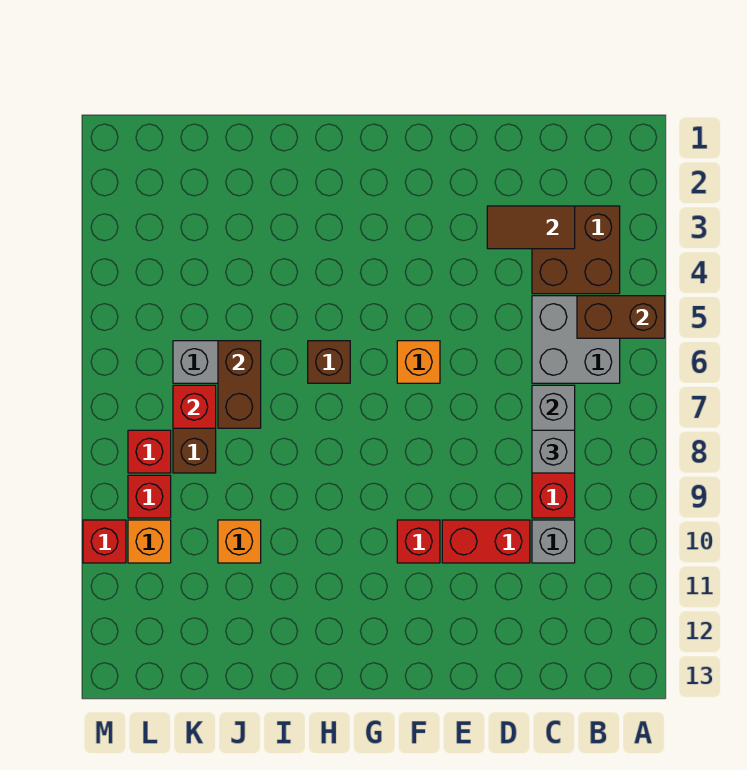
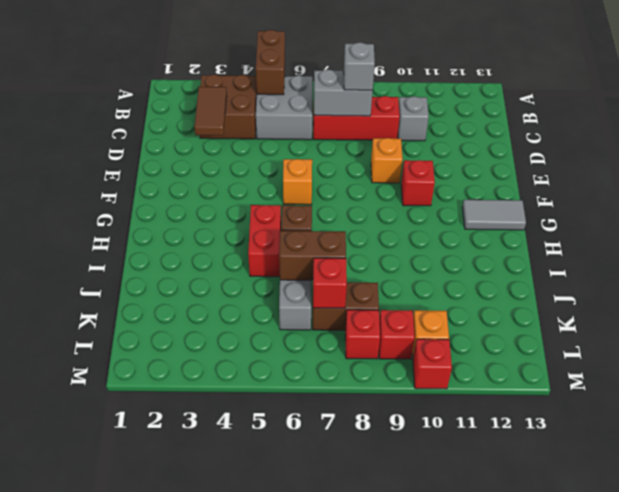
red brick D10:E10 level 1 -> red brick H5:I5 level 1
none -> grey tile G12:G13 level 1
orange brick J10 level 1 -> orange brick E9 level 1

